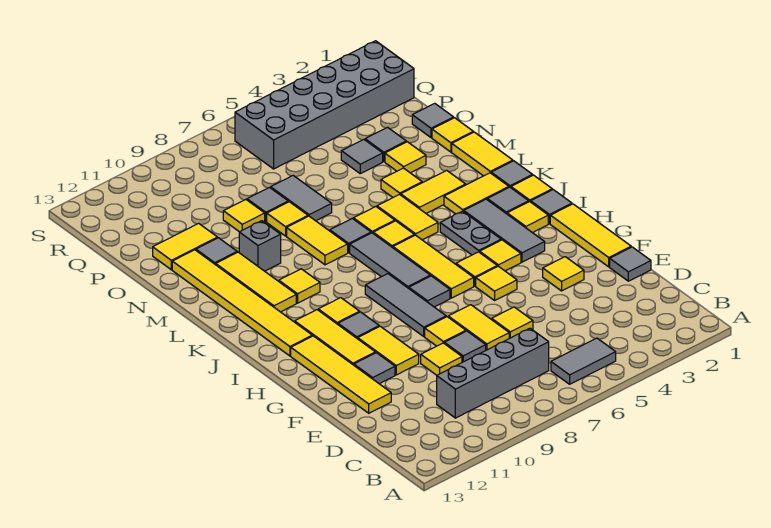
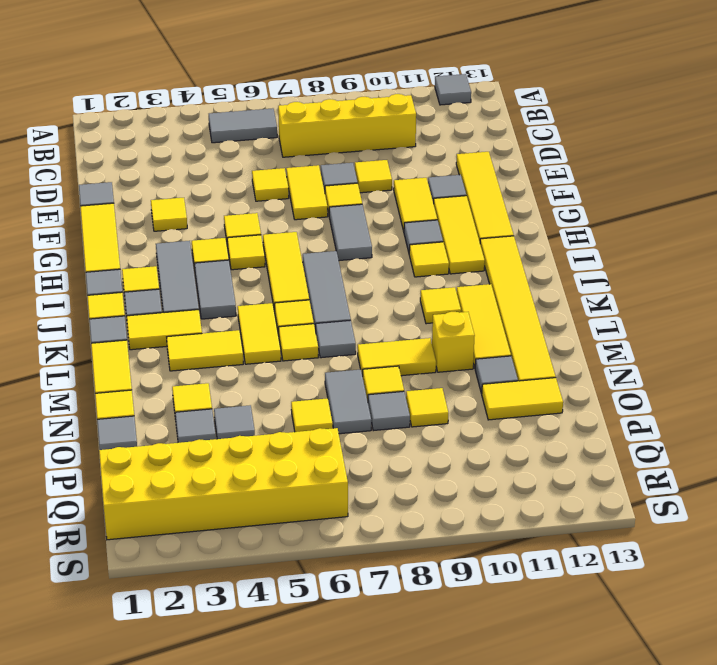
grey brick C7:C10 level 1 -> yellow brick C7:C10 level 1
grey tile G8:I8 level 1 -> grey tile G8:H8 level 1
grey tile H7 level 1 -> grey tile A12 level 1
grey plate I4:J4 level 1 -> grey tile I4:J4 level 1
yellow tile L8:M8 level 1 -> yellow tile M8:M9 level 1
yellow tile M4 level 1 -> yellow tile O6 level 1
grey brick M10 level 1 -> yellow brick M10 level 1
grey brick Q1:R6 level 1 -> yellow brick Q1:R6 level 1

